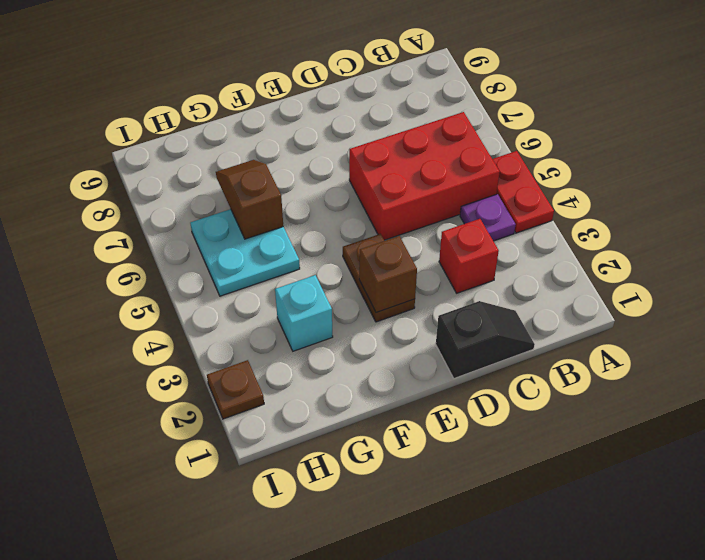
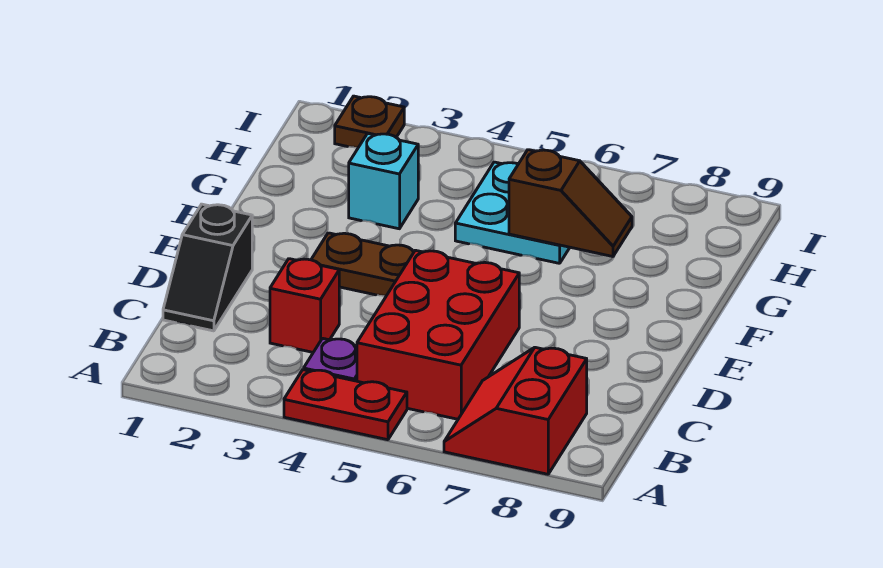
none -> red slope A7:B8 level 1 top 8
brown brick E3 level 2 -> none

